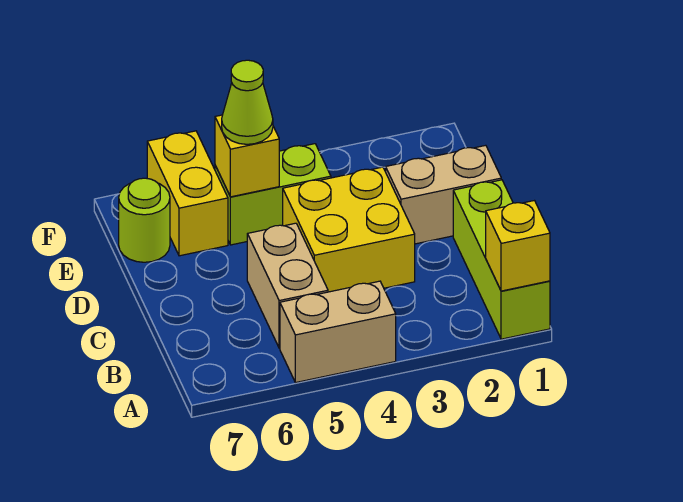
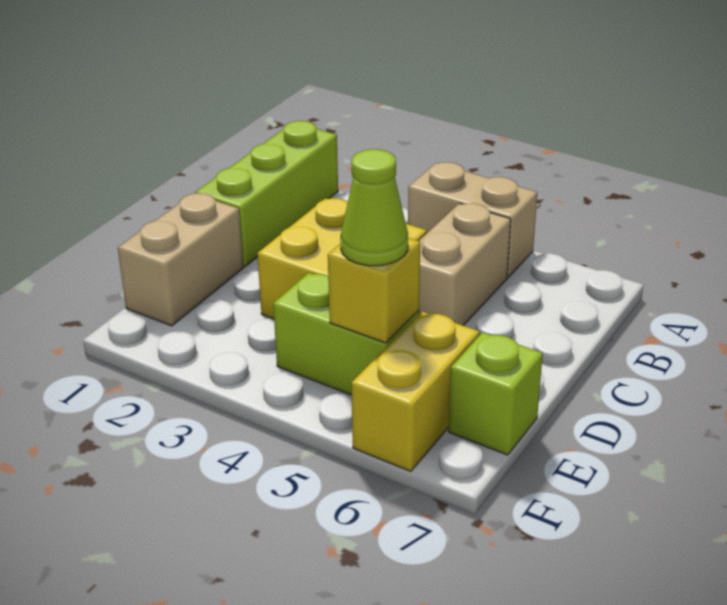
yellow brick A1 level 2 -> none
tan brick D1:D2 level 1 -> tan brick D1:E1 level 1
lime round brick E7 level 1 -> lime brick E7 level 1

